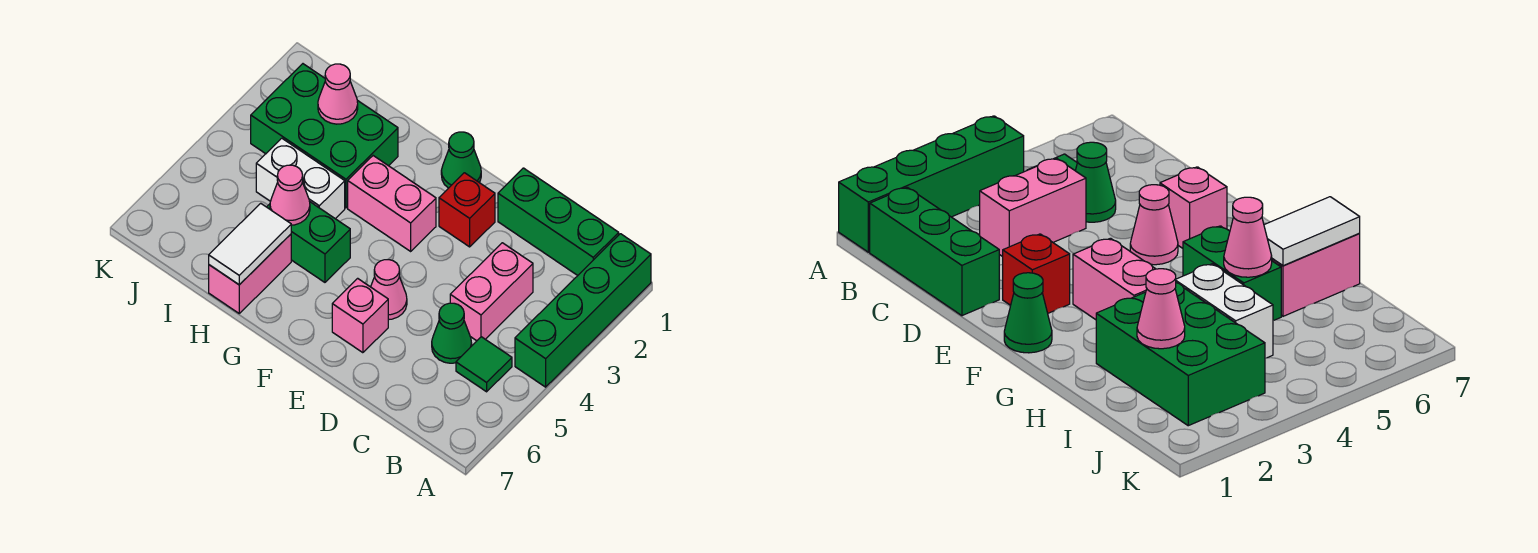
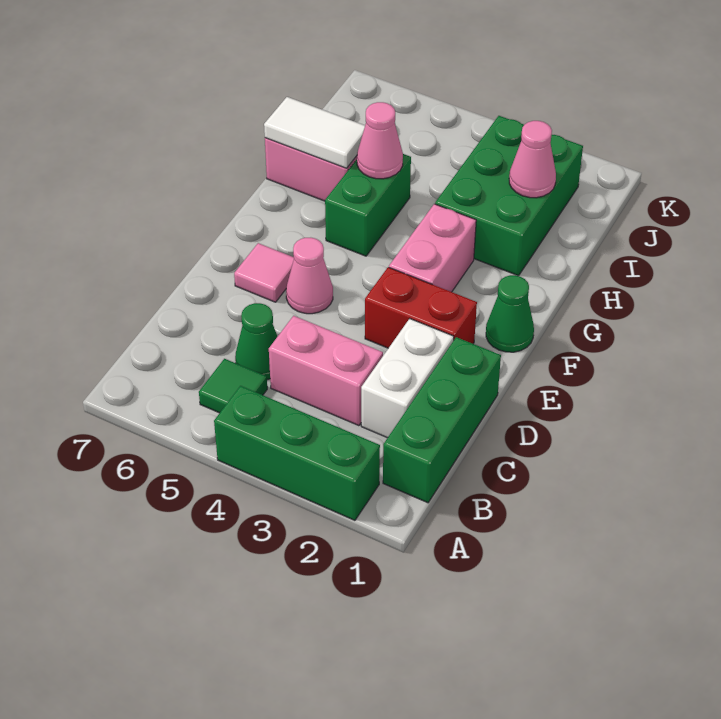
green brick A1:A4 level 1 -> green brick A2:A4 level 1
red brick E2 level 1 -> red brick E2:E3 level 1
pink brick E6 level 1 -> pink tile E6 level 1
white brick H4:I4 level 1 -> white brick C2:D2 level 1

